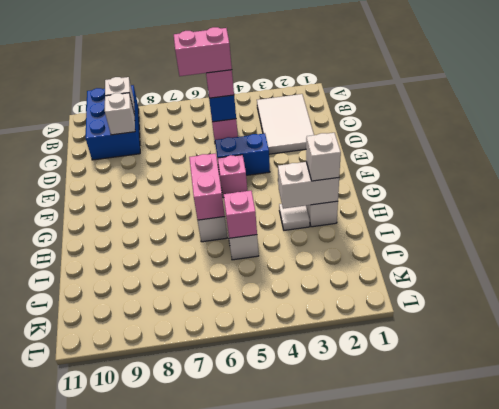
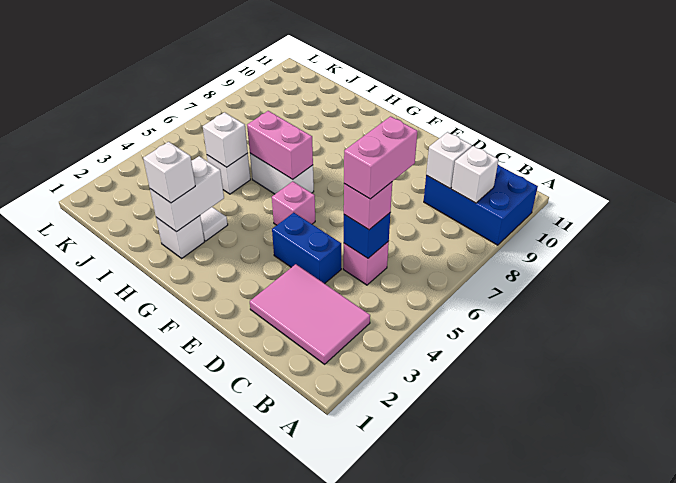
white tile B2:D3 level 1 -> pink tile B2:D3 level 1
blue brick E4:E5 level 1 -> blue brick D4:E4 level 1
pink brick I5 level 2 -> white brick I5 level 2

